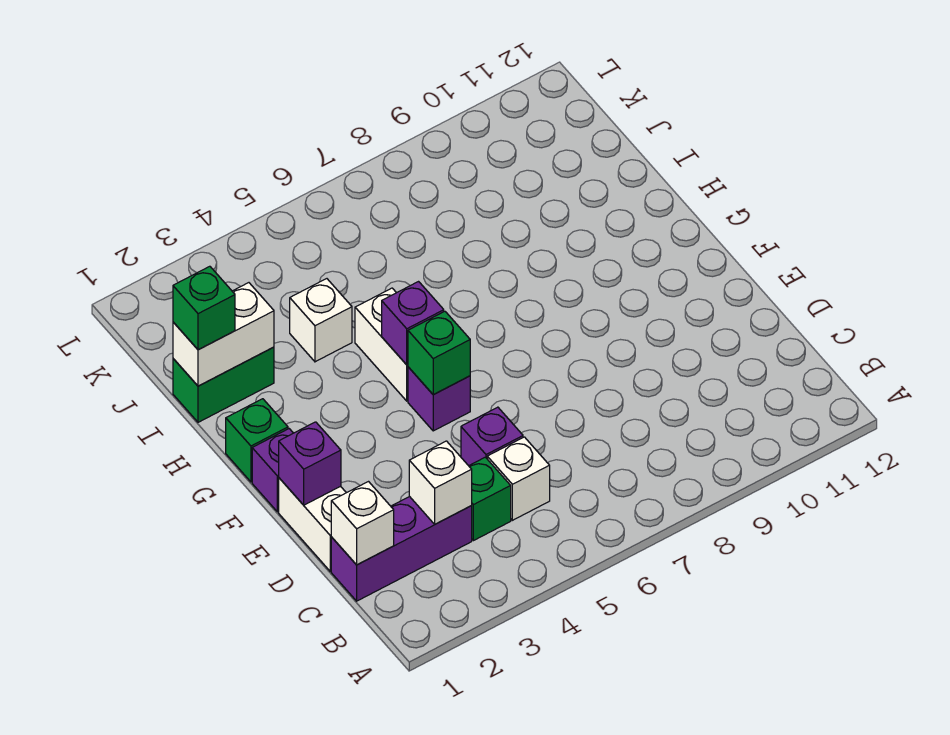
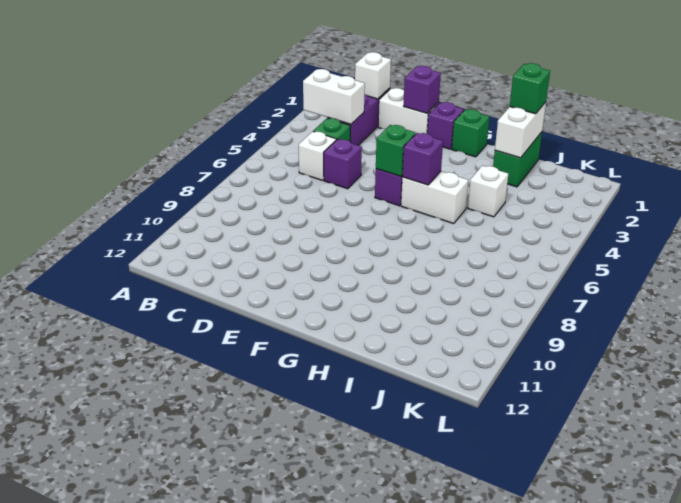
white brick C3 level 2 -> white brick B3:C3 level 2

